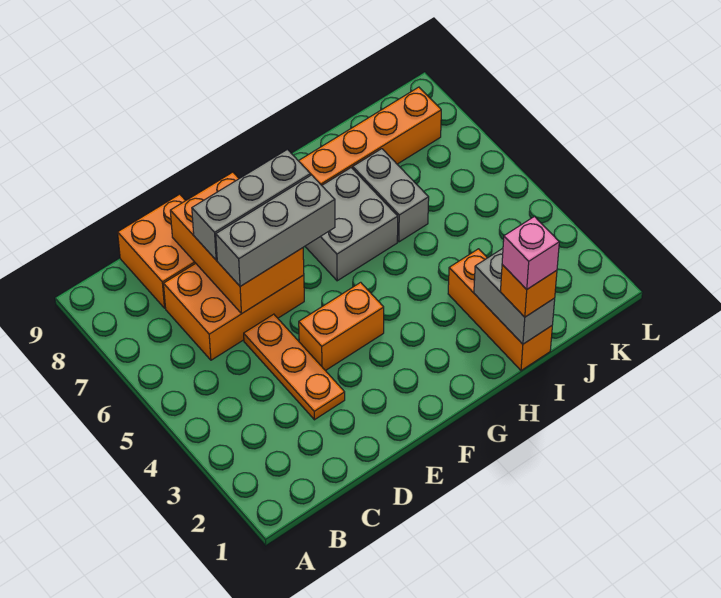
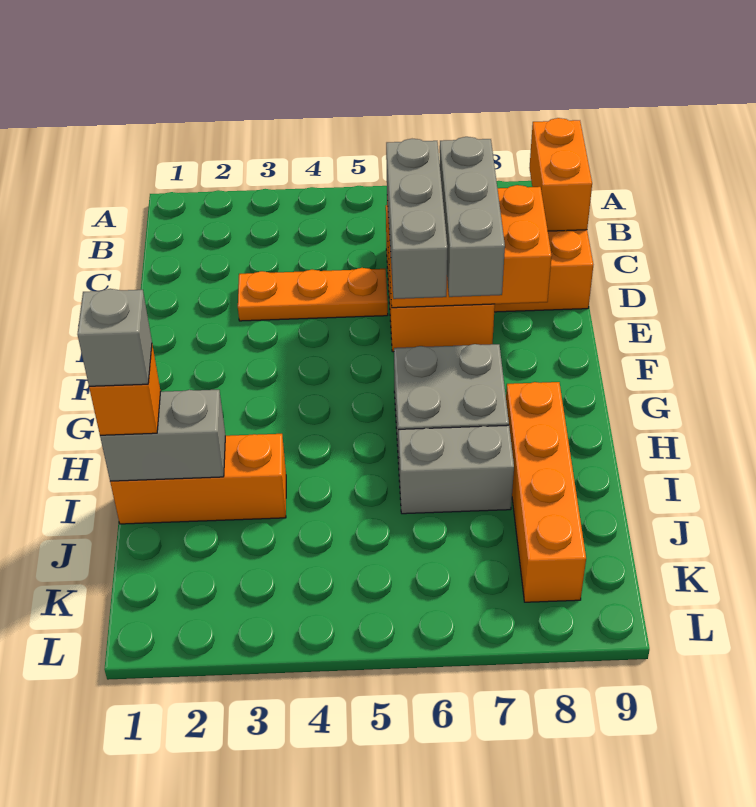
orange brick E4:F4 level 1 -> orange brick B9:C9 level 2
pink brick I1 level 4 -> grey brick I1 level 4

